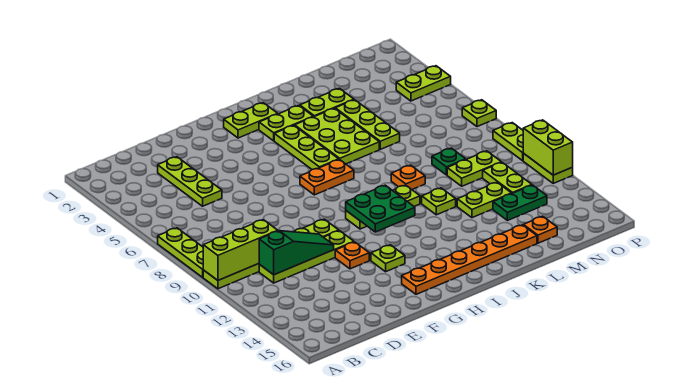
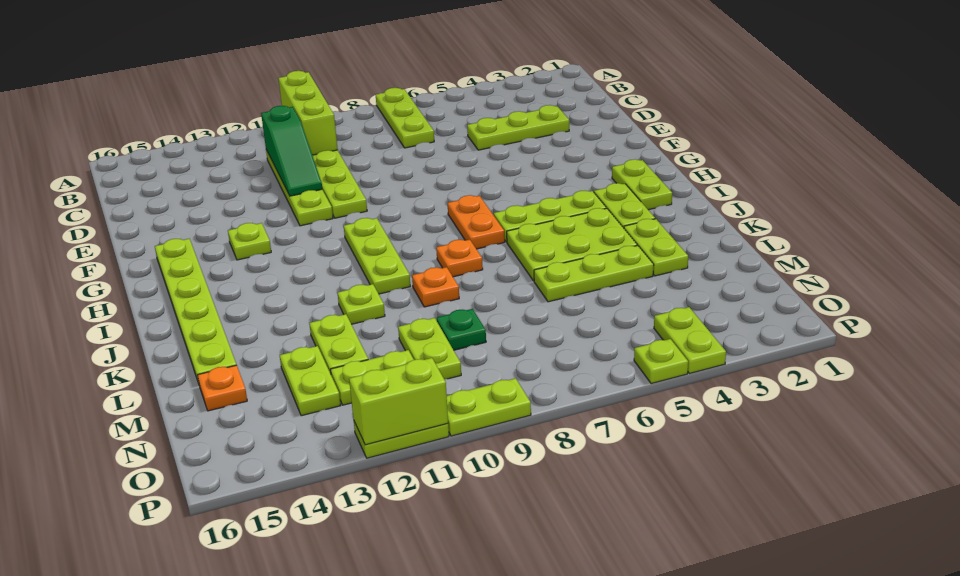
lime plate A7:A9 level 1 -> lime plate A7:C7 level 1
orange plate F12 level 1 -> orange plate J8 level 1
orange plate G15:L15 level 1 -> lime plate G15:L15 level 1
green plate H10:I11 level 2 -> none
green plate M13:N13 level 1 -> lime plate M13:N13 level 1
lime plate P7 level 1 -> lime plate P5 level 1

